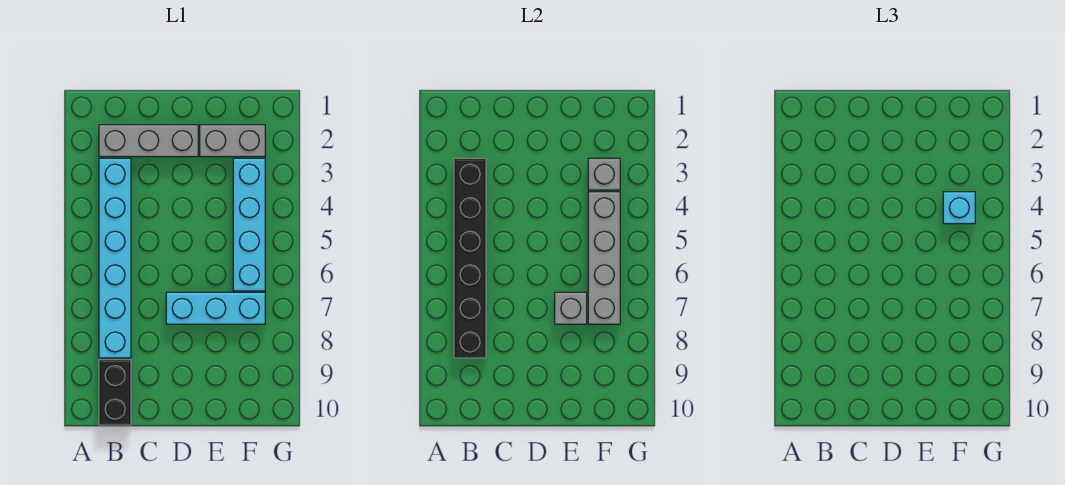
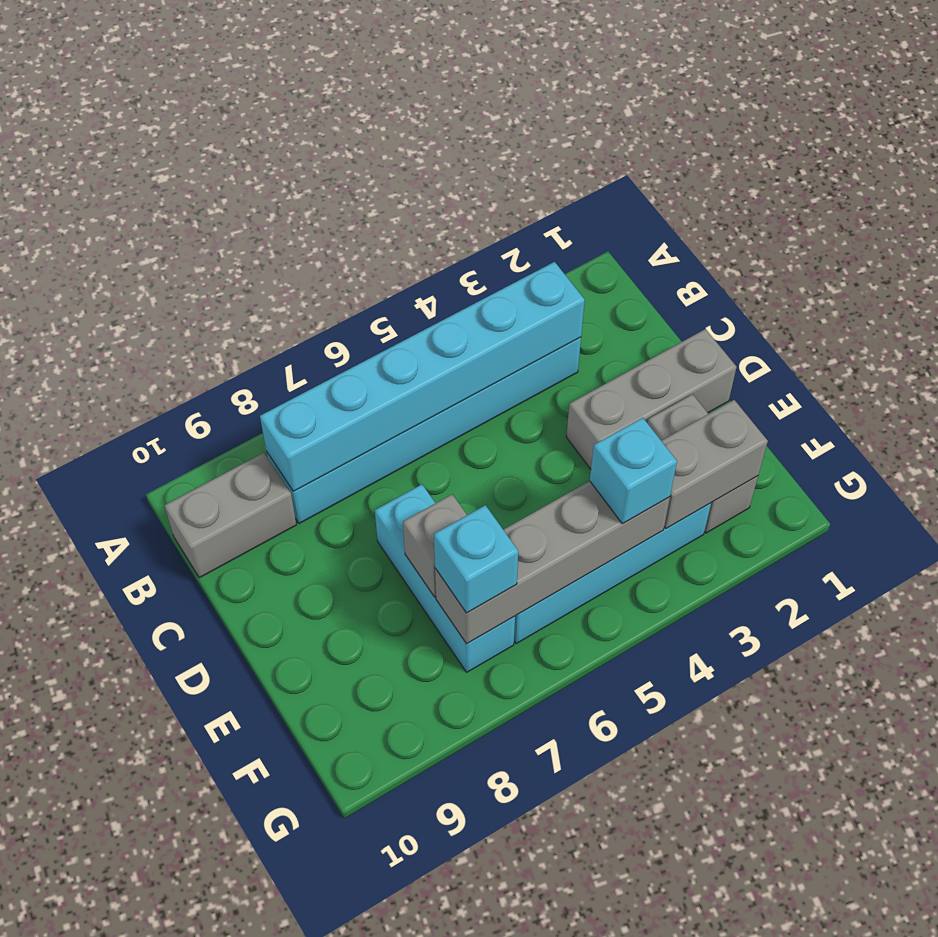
grey brick B2:D2 level 1 -> grey brick D1:D3 level 1
black brick B3:B8 level 2 -> cyan brick B3:B8 level 2
black brick B9:B10 level 1 -> grey brick B9:B10 level 1
grey brick F3 level 2 -> grey brick F2:F3 level 2
none -> cyan brick F7 level 3

